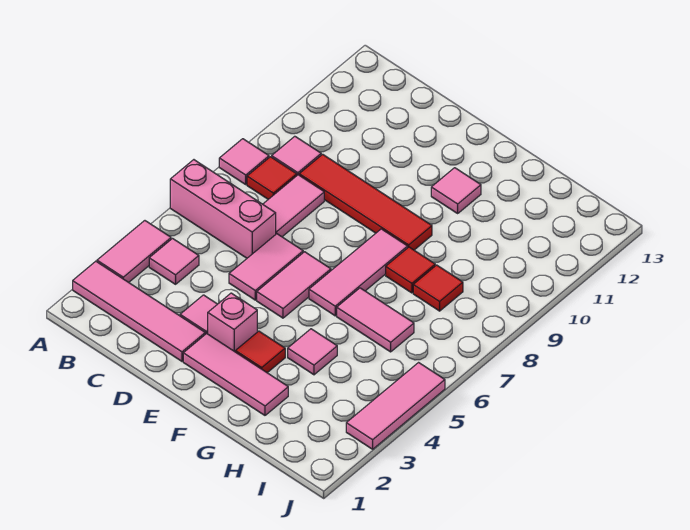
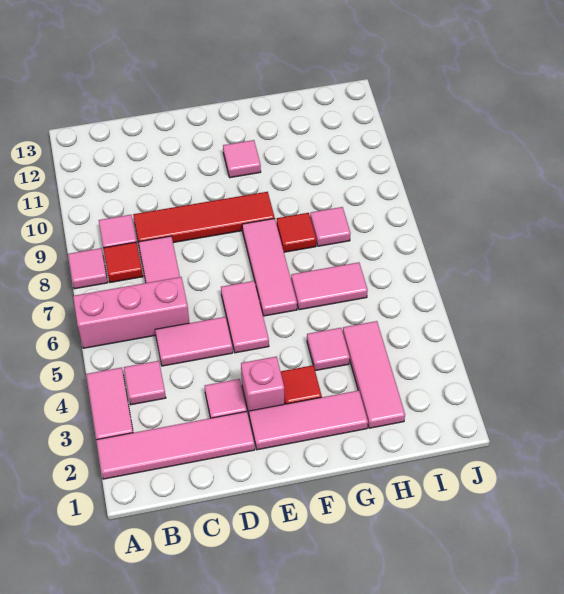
pink tile D5:D6 level 1 -> pink tile C5:D5 level 1
red tile H8 level 1 -> pink tile H8 level 1
pink tile J3:J5 level 1 -> pink tile H2:H4 level 1

